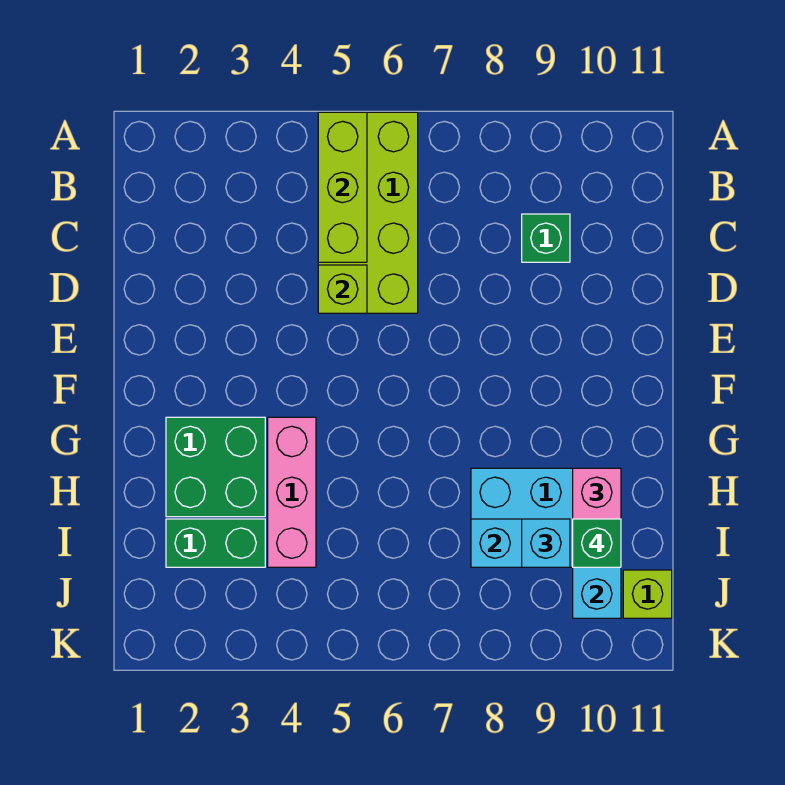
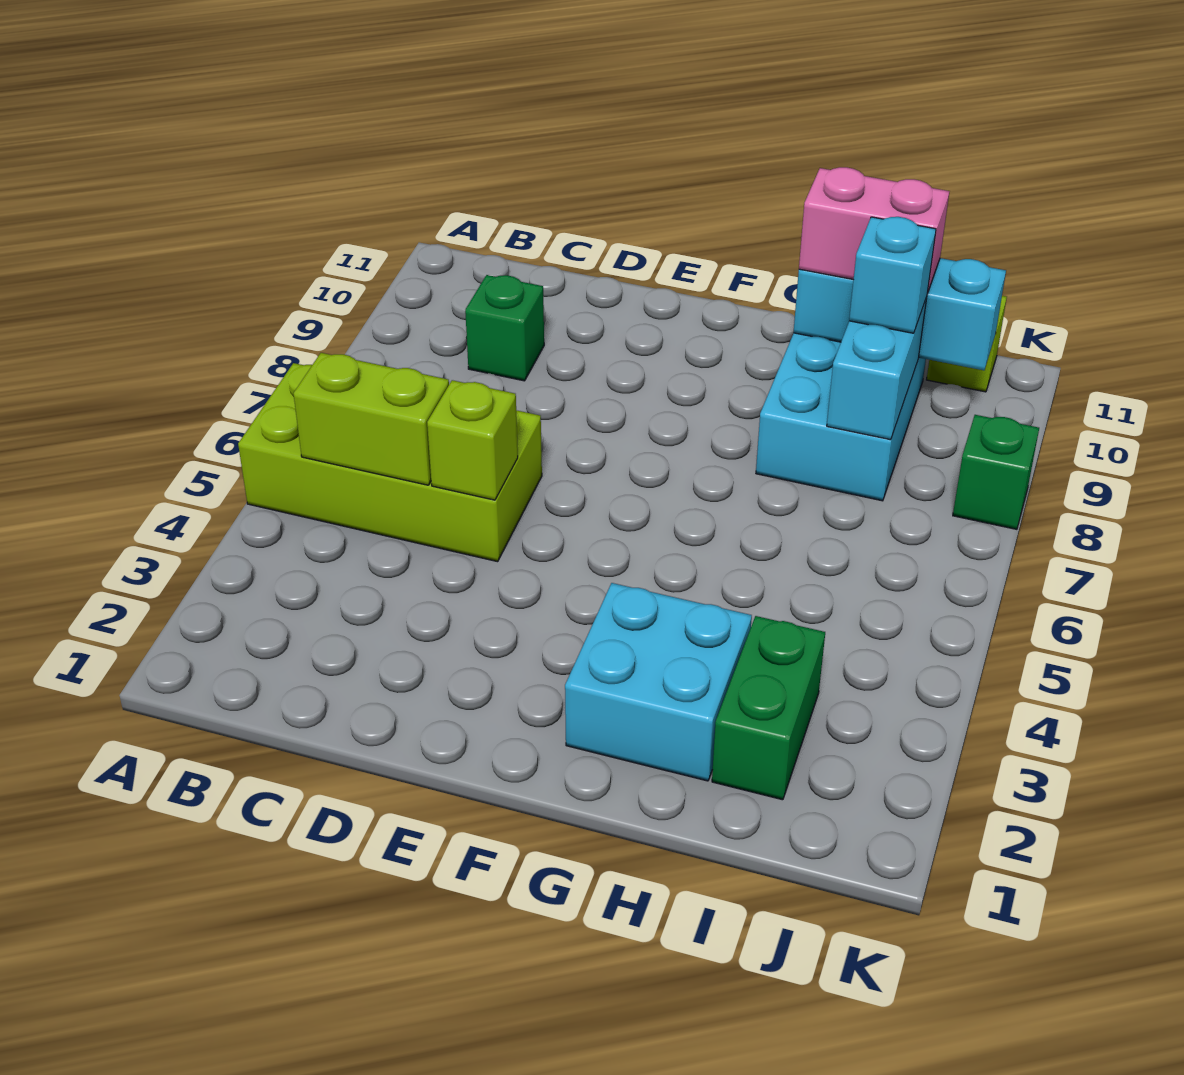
lime brick A5:C5 level 2 -> lime brick B5:C5 level 2
green brick G2:H3 level 1 -> cyan brick G2:H3 level 1
pink brick G4:I4 level 1 -> none
green brick I10 level 4 -> green brick K8 level 1

